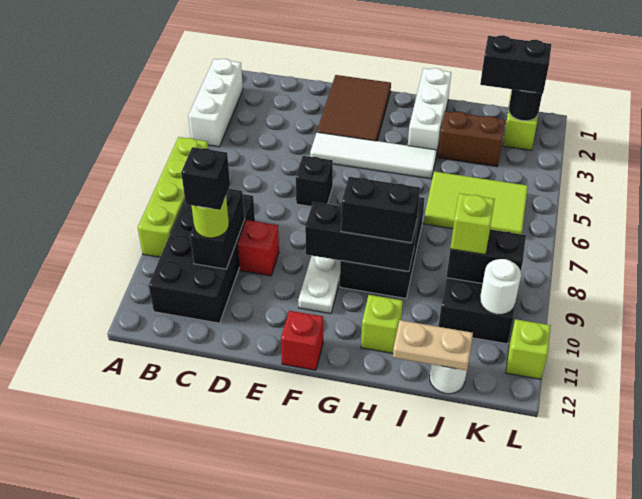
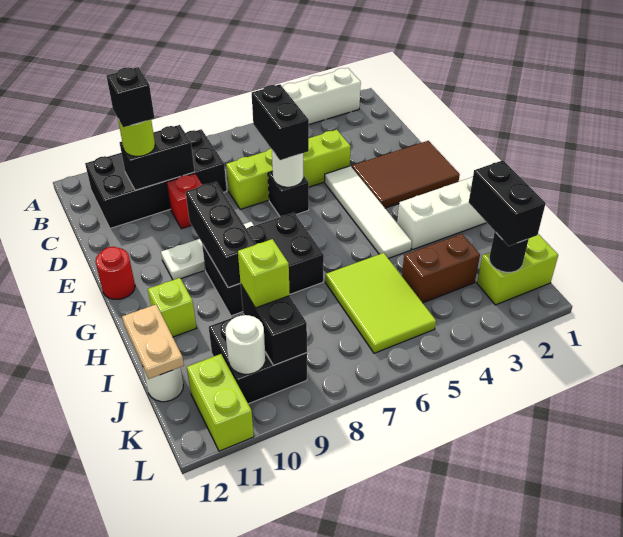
lime brick A6:A9 level 1 -> lime brick D4:D7 level 1
none -> white round brick E6 level 2
red brick F12 level 1 -> red round brick F12 level 1
black brick G9:H9 level 3 -> black brick D6:E6 level 3
brown brick I3:J3 level 1 -> brown brick J3:J4 level 1
lime brick L11 level 1 -> lime brick K11:L11 level 1

